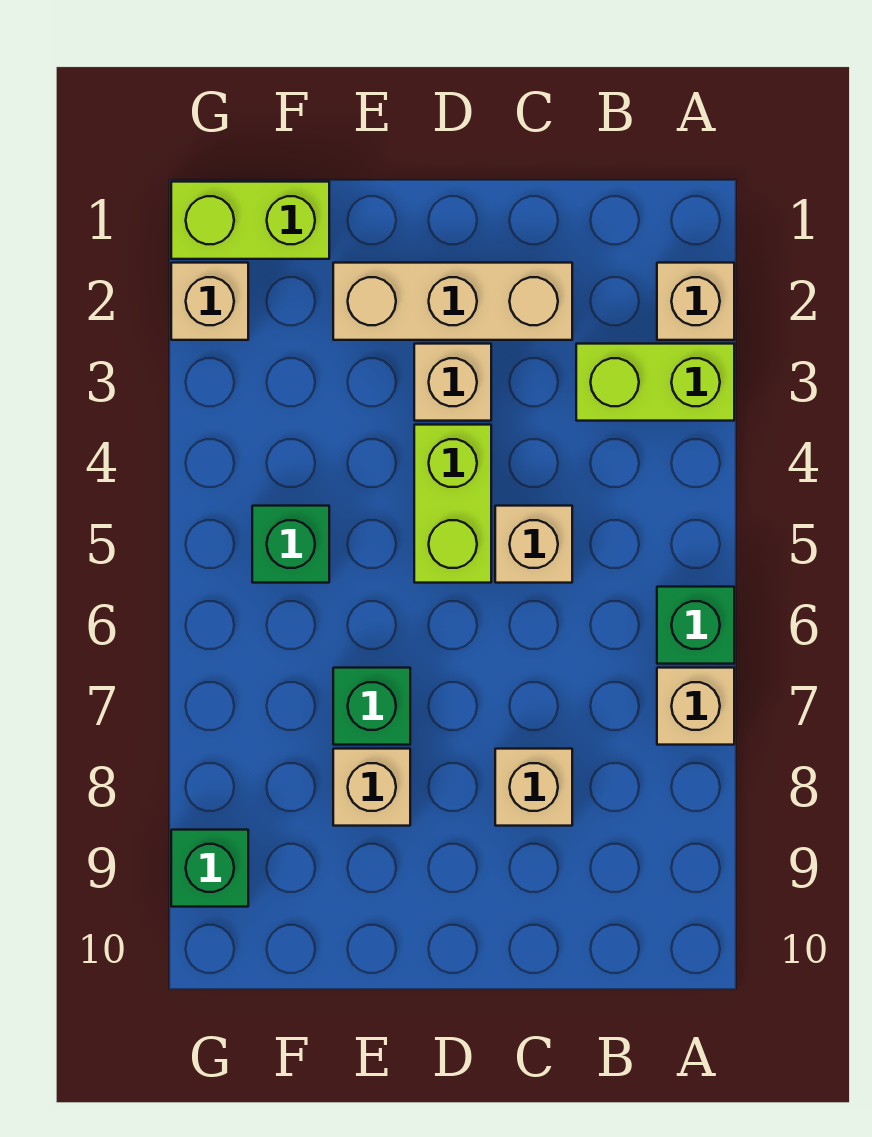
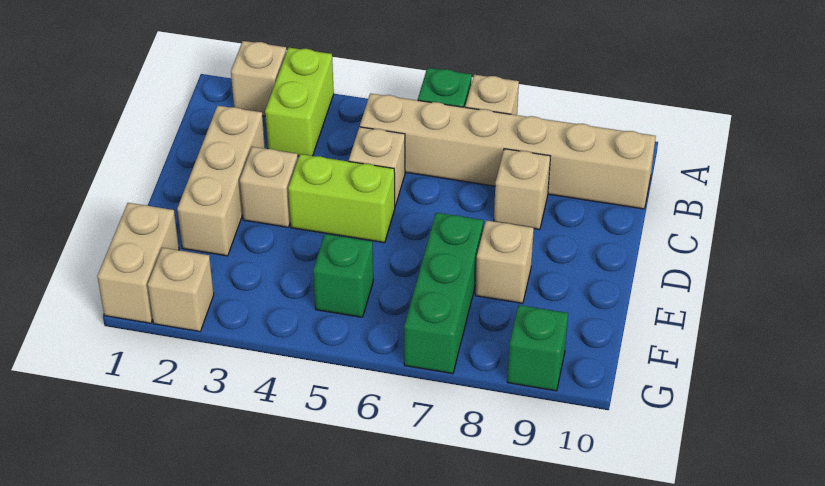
none -> tan brick B5:B10 level 1
green brick E7 level 1 -> green brick E7:G7 level 1
lime brick F1:G1 level 1 -> tan brick F1:G1 level 1

